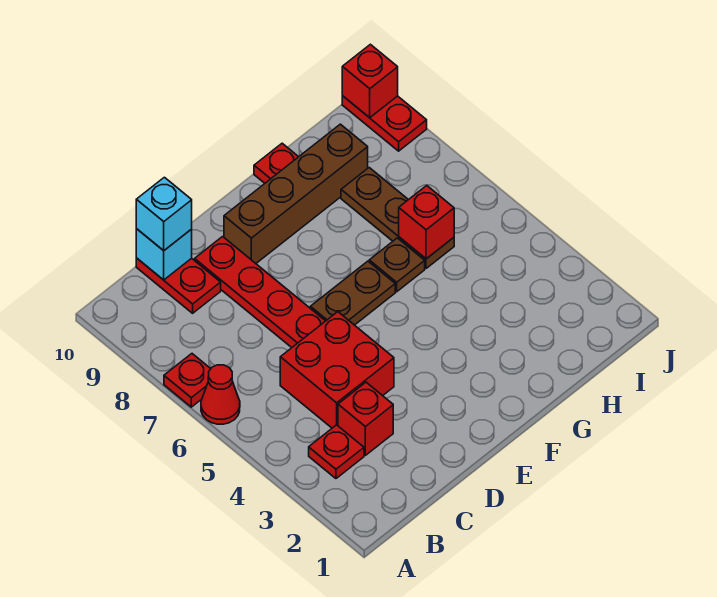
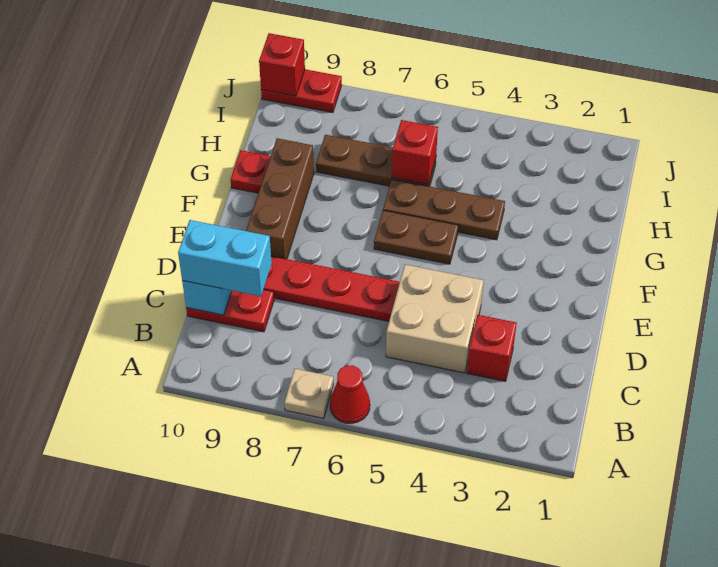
red plate A7 level 1 -> tan plate A7 level 1
red plate B3 level 1 -> none
red brick C4:D5 level 1 -> tan brick C4:D5 level 1
cyan brick C10 level 3 -> cyan brick C9:C10 level 3
brown plate E6:F6 level 1 -> brown plate F5:F6 level 1
brown brick E9:H9 level 1 -> brown brick E9:G9 level 1
brown plate G6 level 1 -> brown plate G4:G6 level 1

